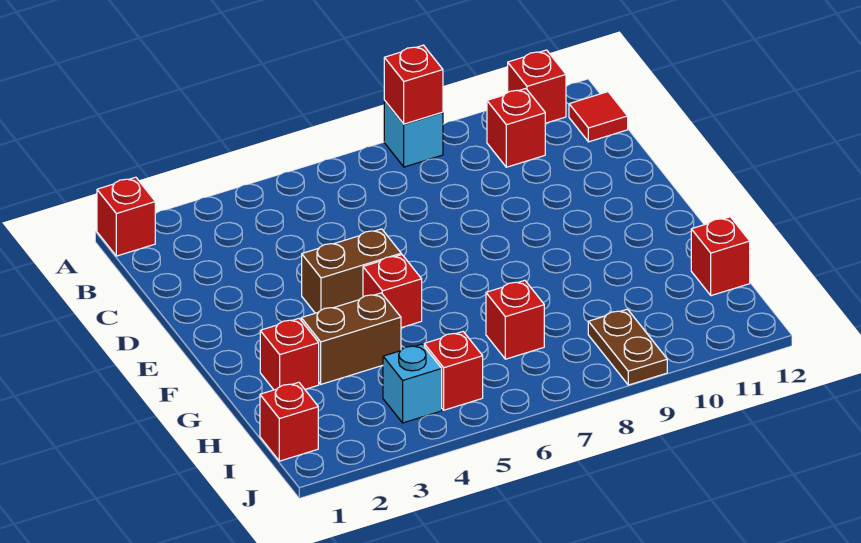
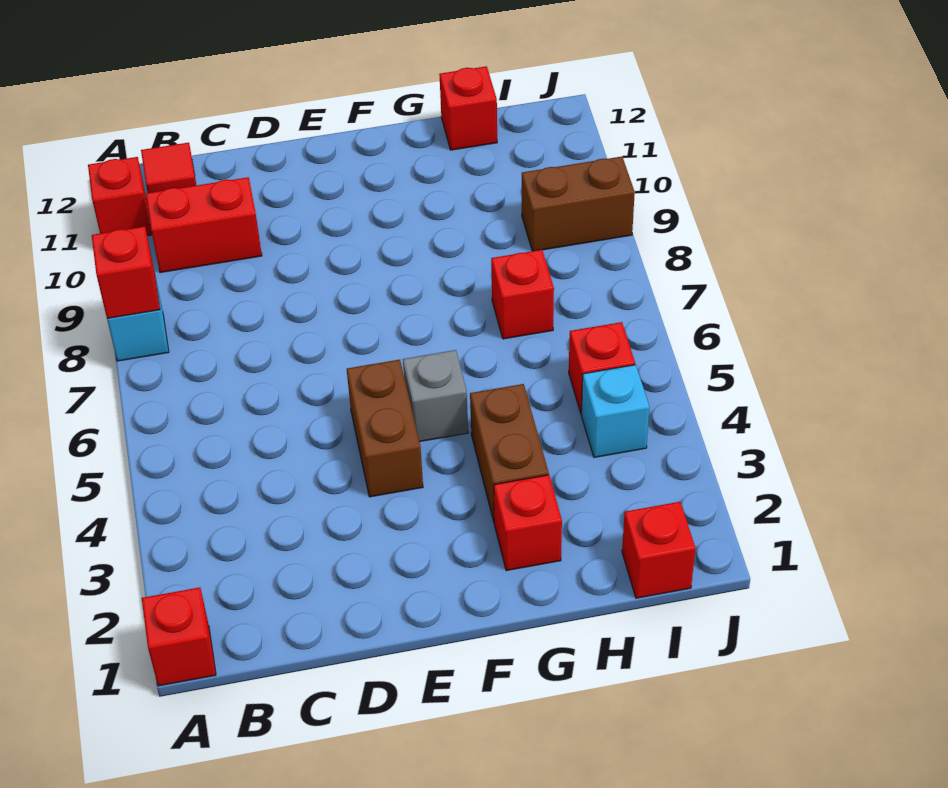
red brick B10 level 1 -> red brick B10:C10 level 1
red brick F5 level 1 -> grey brick F5 level 1
brown plate I9:J9 level 1 -> brown brick I9:J9 level 1

